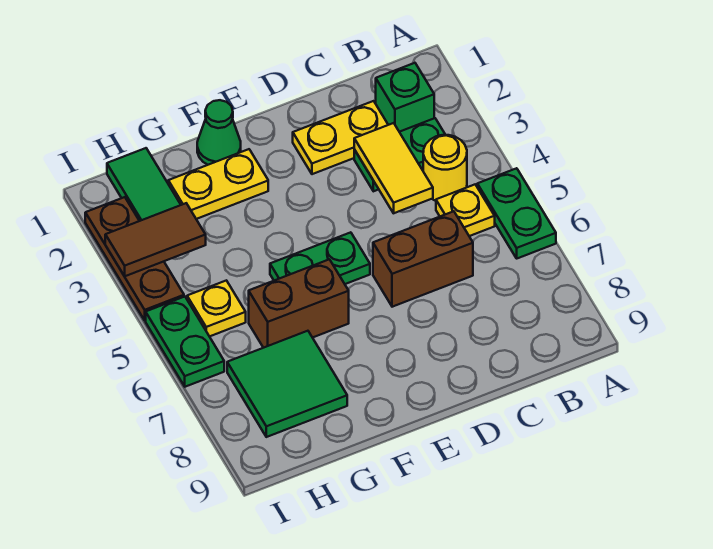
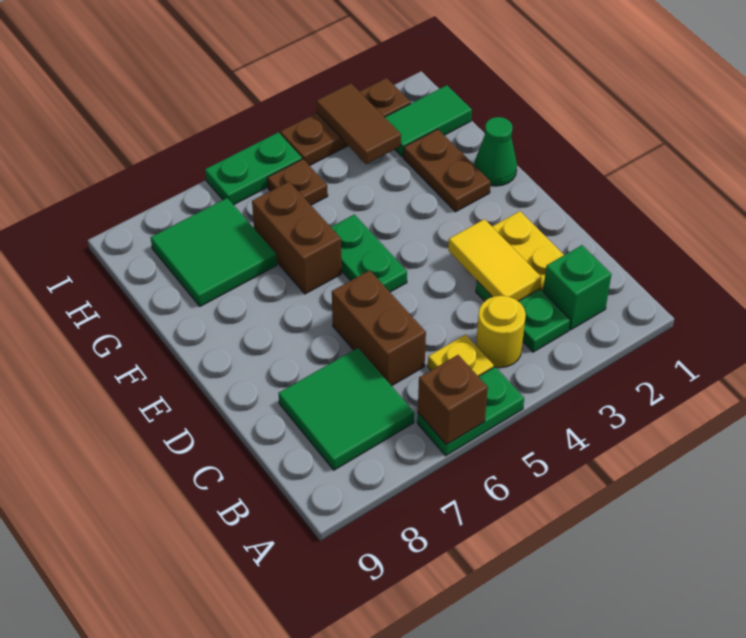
none -> brown brick A6 level 2
none -> green tile B7:C8 level 1
yellow tile C3:C4 level 2 -> yellow tile C3:D3 level 2
yellow plate F2:G2 level 1 -> brown plate F2:G2 level 1
yellow plate H5 level 1 -> brown plate H5 level 1

